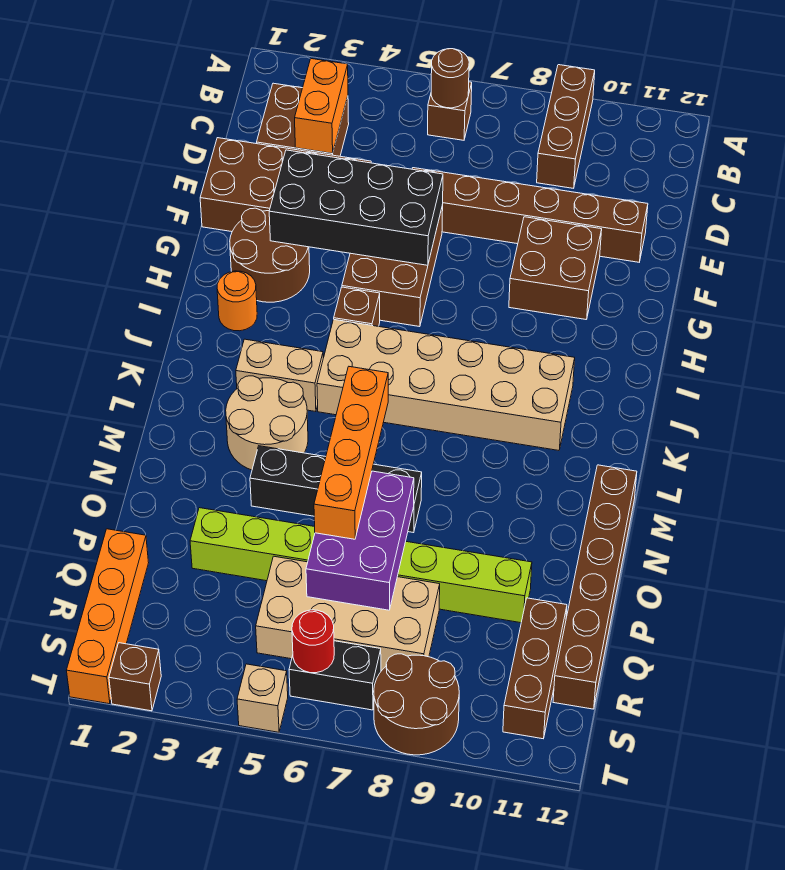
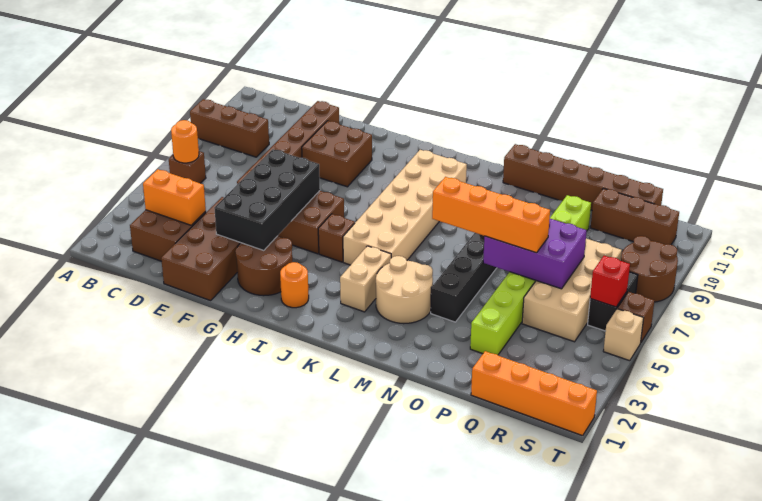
brown round brick B6 level 2 -> orange round brick B6 level 2
red round brick S6 level 2 -> red brick S6 level 2
brown brick T2 level 1 -> brown brick T6 level 1

